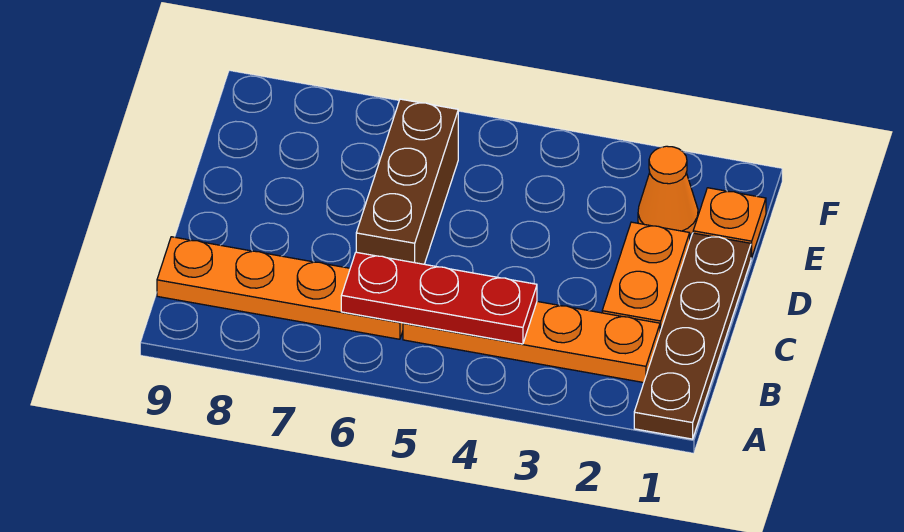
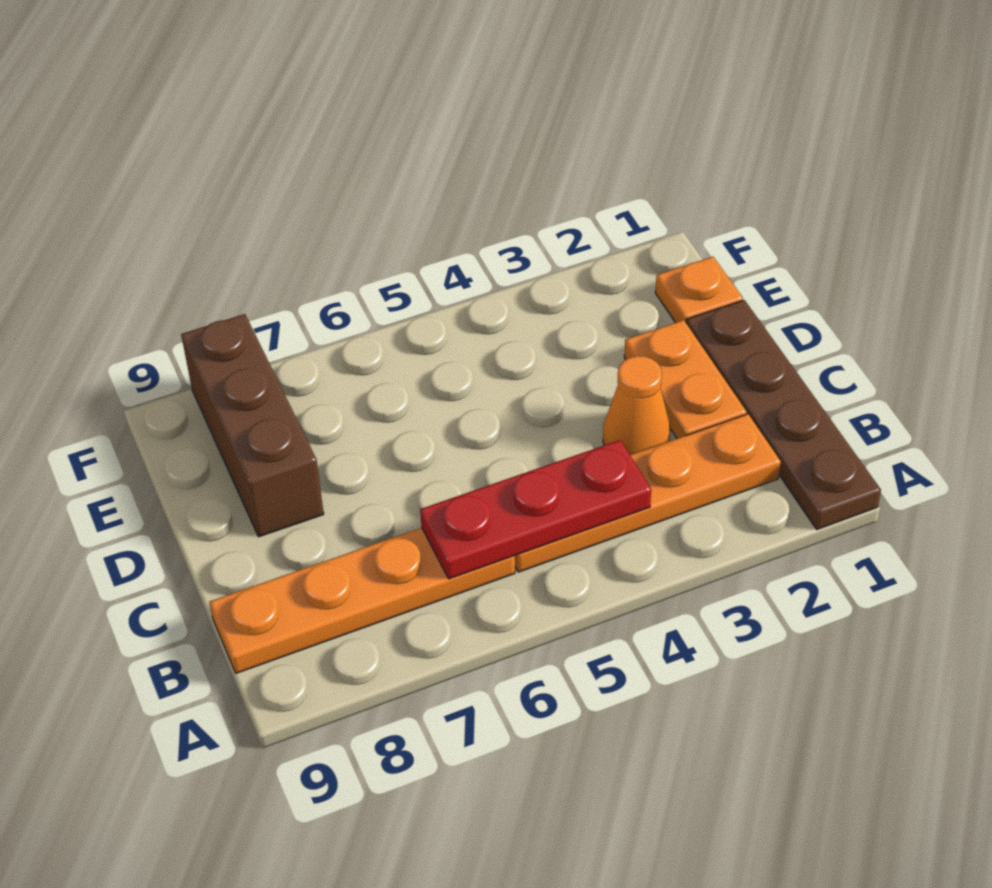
brown brick C6:E6 level 1 -> brown brick D8:F8 level 1
orange cone E2 level 1 -> orange cone C3 level 1

